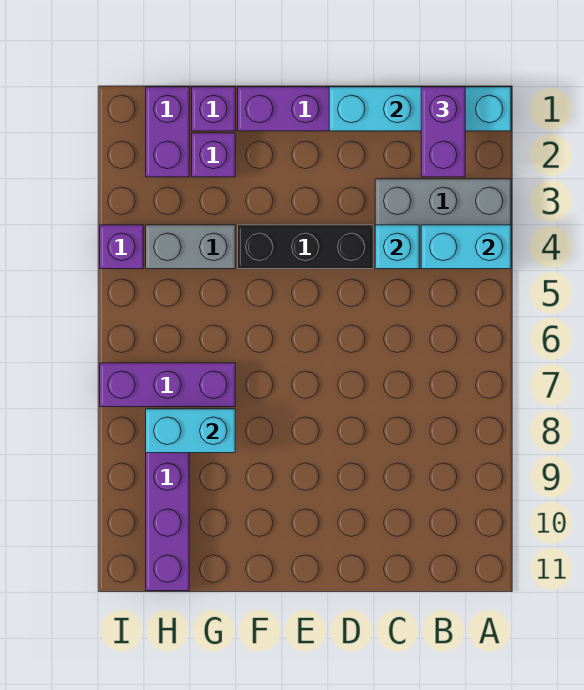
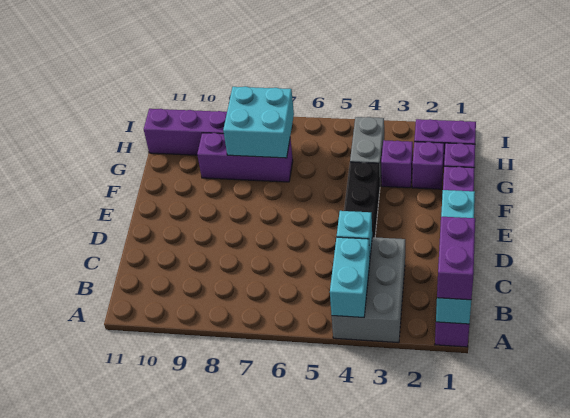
purple brick B1:B2 level 3 -> purple brick A1:B1 level 3
purple brick G7:I7 level 1 -> purple brick G7:G9 level 1
cyan brick G8:H8 level 2 -> cyan brick G7:H8 level 2
purple brick I4 level 1 -> purple brick G3 level 1

